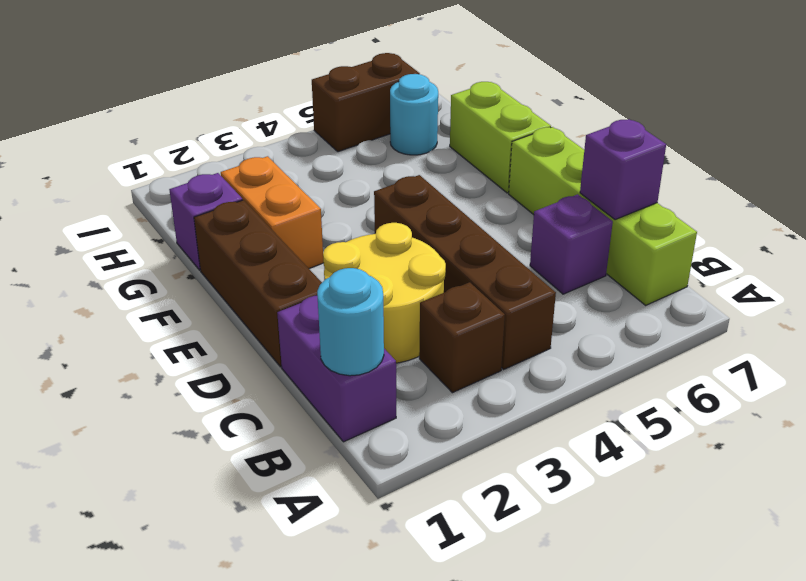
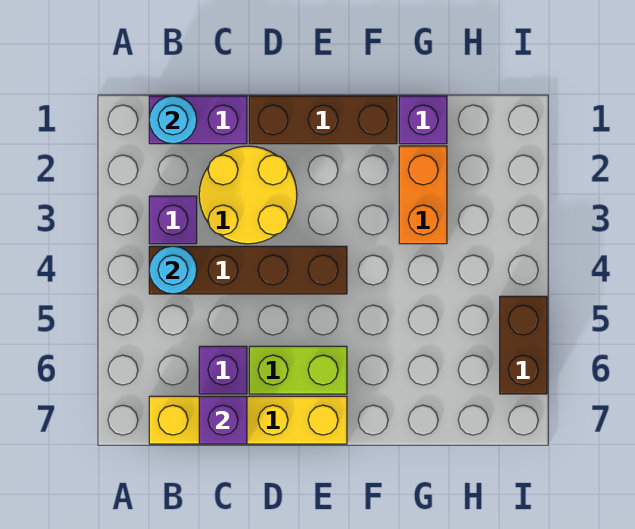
brown brick B3 level 1 -> purple brick B3 level 1
lime brick B7:E7 level 1 -> yellow brick B7:E7 level 1
orange brick F2:G2 level 1 -> orange brick G2:G3 level 1
lime brick F7:G7 level 1 -> lime brick D6:E6 level 1
cyan round brick H6 level 1 -> cyan round brick B4 level 2

